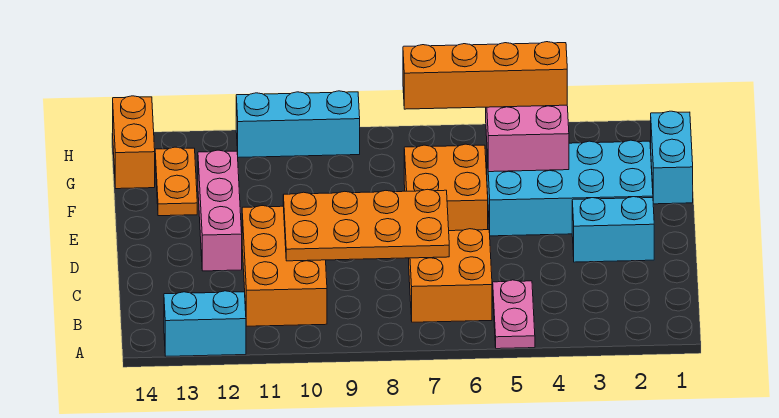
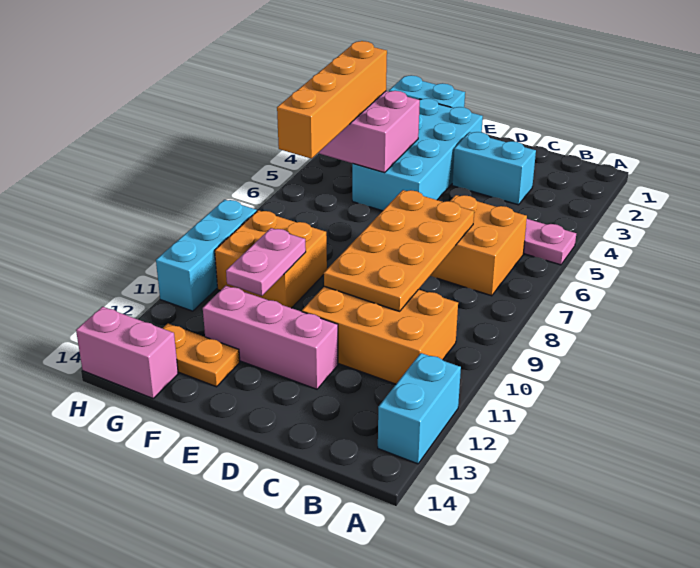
cyan brick D2:D3 level 1 -> cyan brick C3:D3 level 1
orange brick E6:F7 level 1 -> orange brick F9:G10 level 1
none -> pink plate F10:F11 level 2
orange brick G14:H14 level 1 -> pink brick G14:H14 level 1

